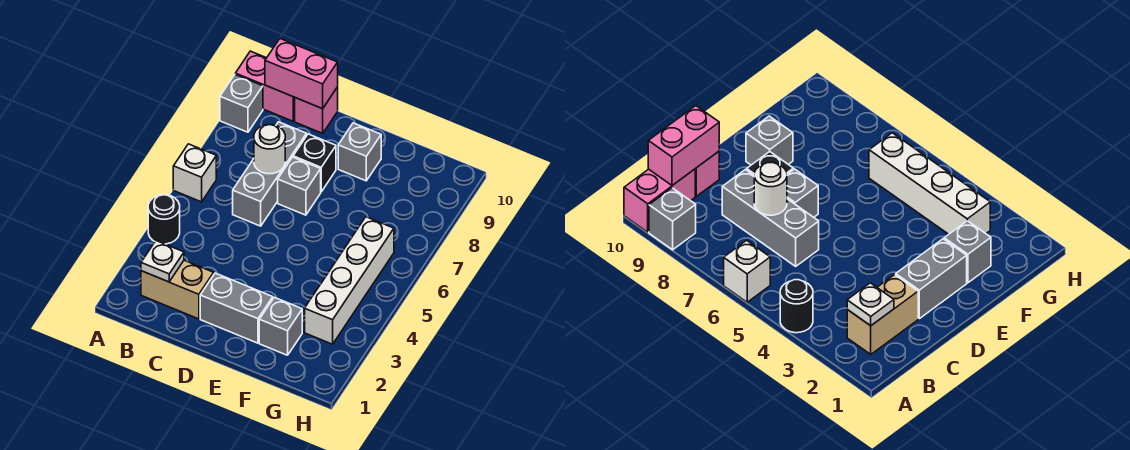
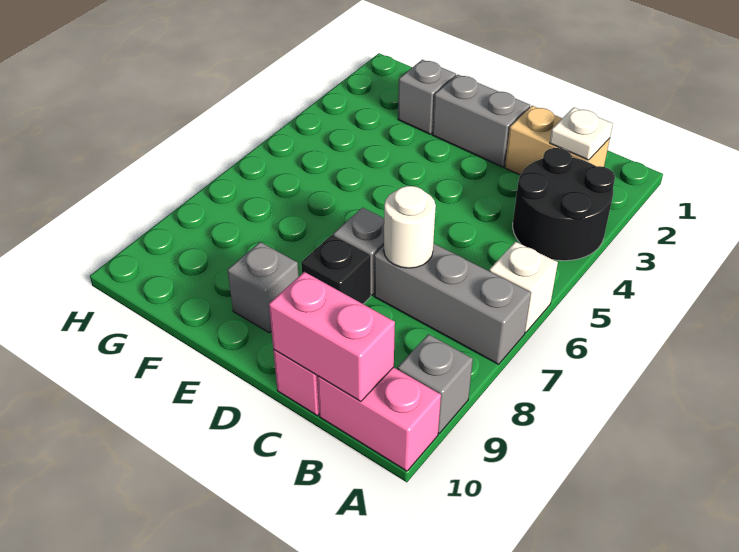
black round brick A4 level 1 -> black round brick A3:B4 level 1
grey brick C6:C8 level 1 -> grey brick A7:C7 level 1
white brick G3:G6 level 1 -> none

